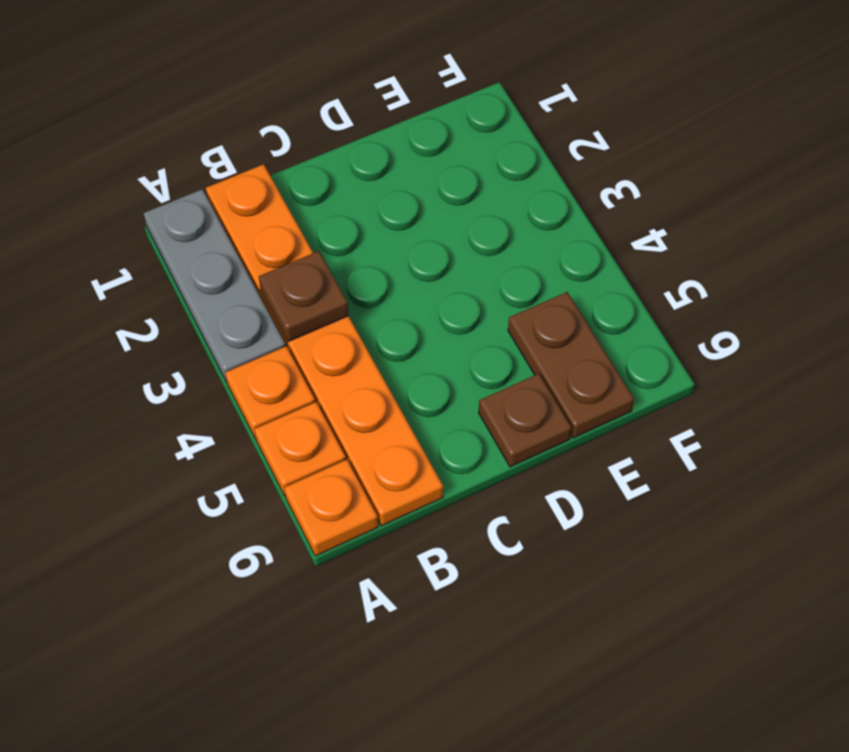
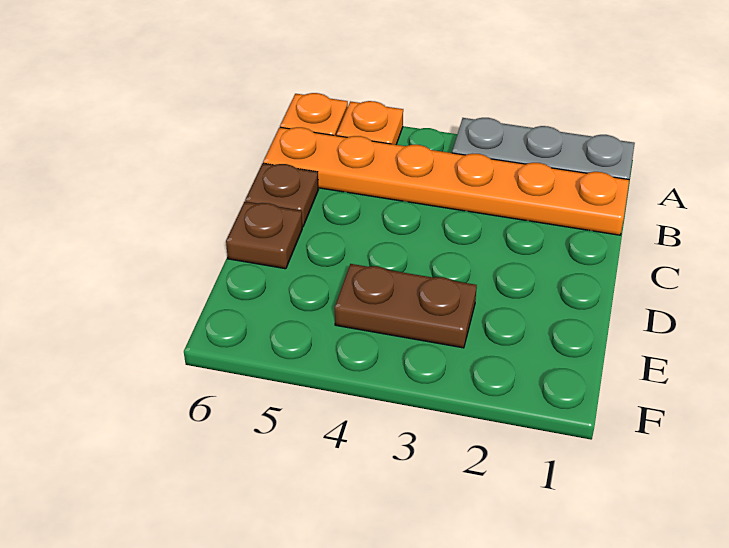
orange plate A4 level 1 -> none
brown plate B3 level 2 -> brown plate C6 level 1
brown plate E5:E6 level 1 -> brown plate E3:E4 level 1

